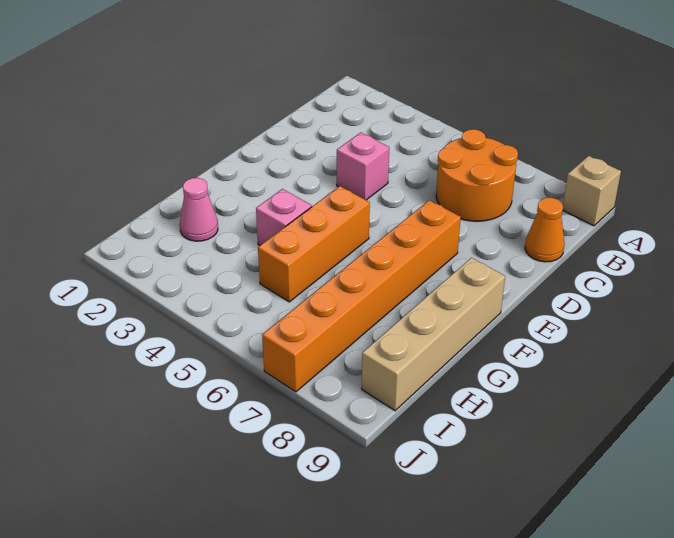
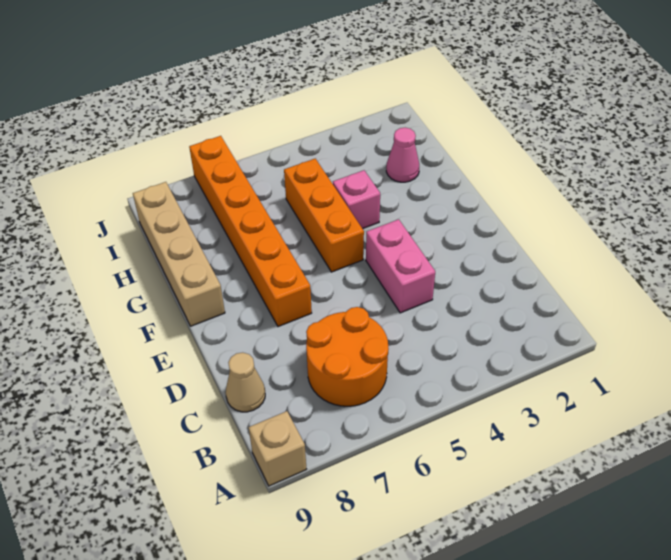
orange cone C9 level 1 -> tan cone C9 level 1
pink brick D4 level 1 -> pink brick D4:E4 level 1

